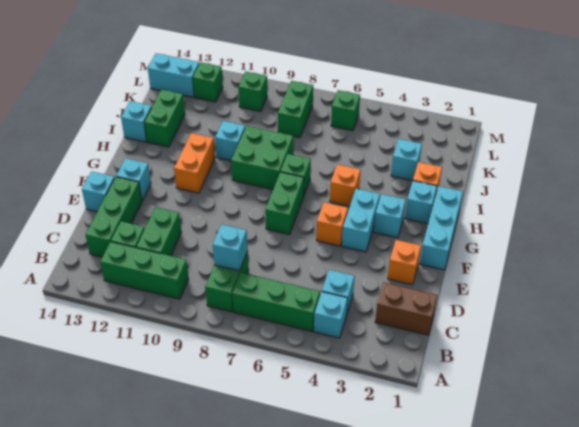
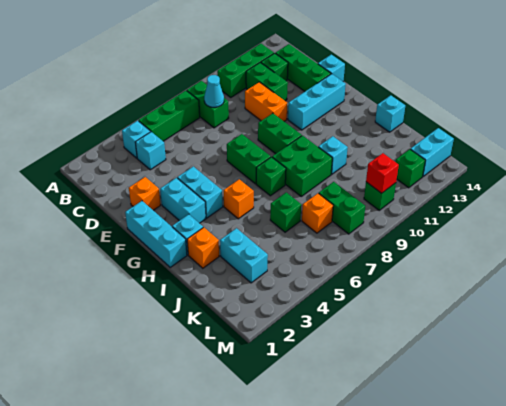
brown brick C1:C2 level 1 -> none
cyan brick C8 level 2 -> cyan cone C8 level 2
orange brick F5 level 1 -> orange brick K7 level 1
cyan brick F13 level 1 -> cyan brick F11:F13 level 1
cyan brick G3 level 1 -> cyan brick F3:G3 level 1
orange brick G11:H11 level 1 -> orange brick D10:E10 level 1
green brick I13:J13 level 1 -> green brick F9:G9 level 1
cyan brick J3 level 1 -> cyan brick J3:K3 level 1
green brick L6 level 1 -> green brick J6 level 1
none -> red brick L10 level 2

